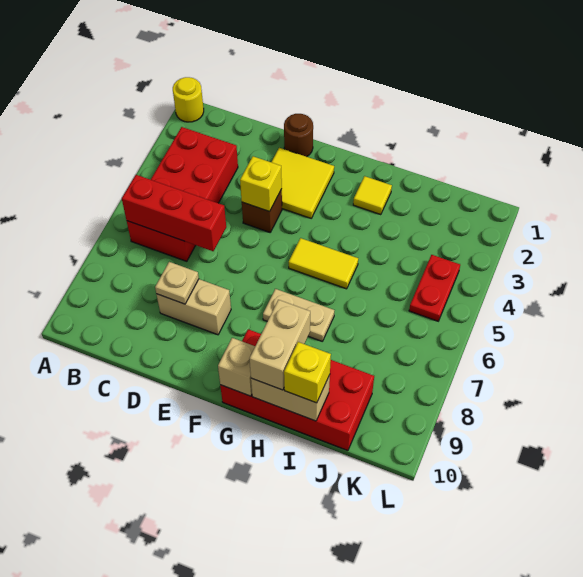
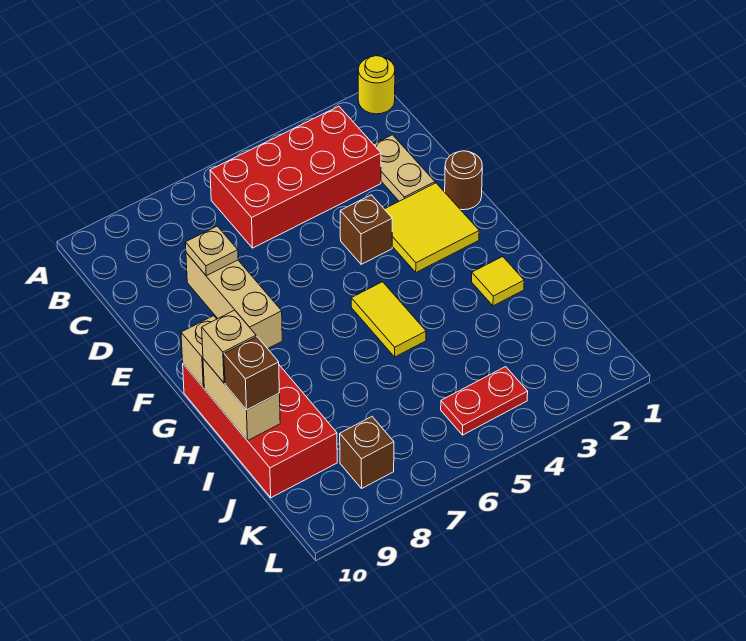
red brick B6:D6 level 2 -> none
tan brick D8:E8 level 1 -> tan brick D8:F8 level 1
yellow brick E4 level 2 -> none
tan plate G7:H7 level 1 -> tan plate C2:D2 level 1
tan brick H9:H10 level 3 -> tan brick H10 level 3
yellow brick I10 level 3 -> brown brick I10 level 3
none -> brown brick K8 level 1

